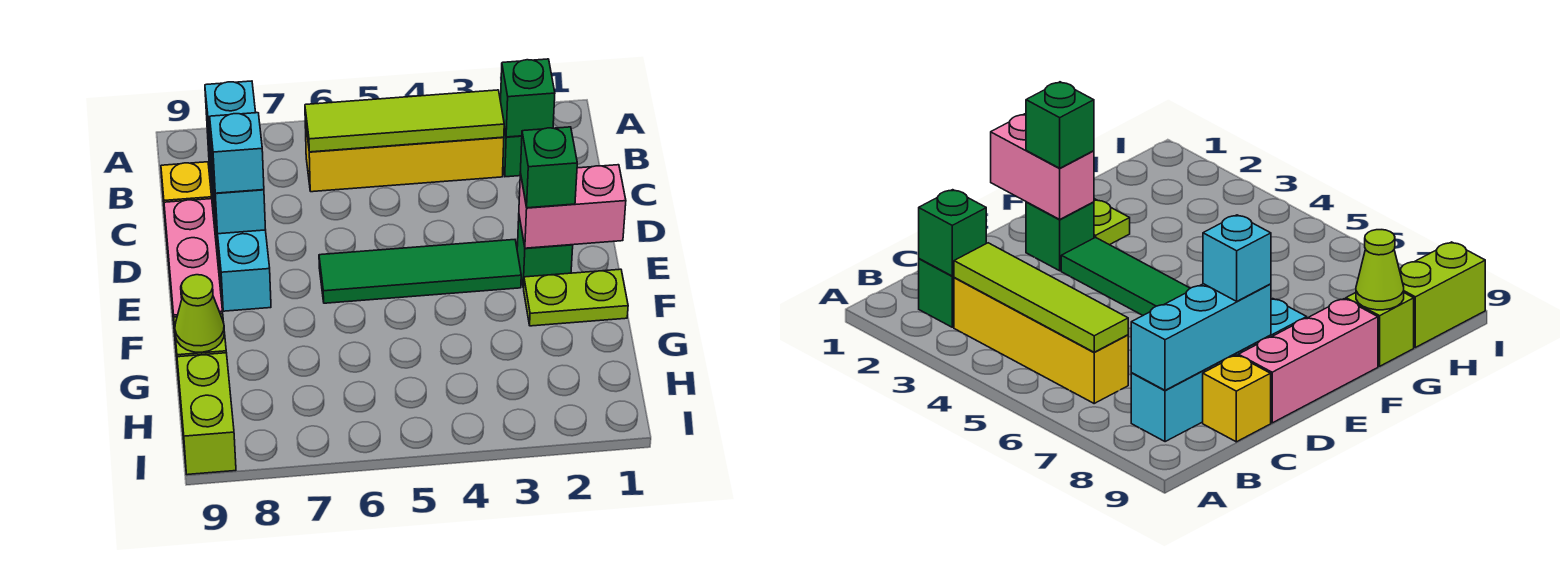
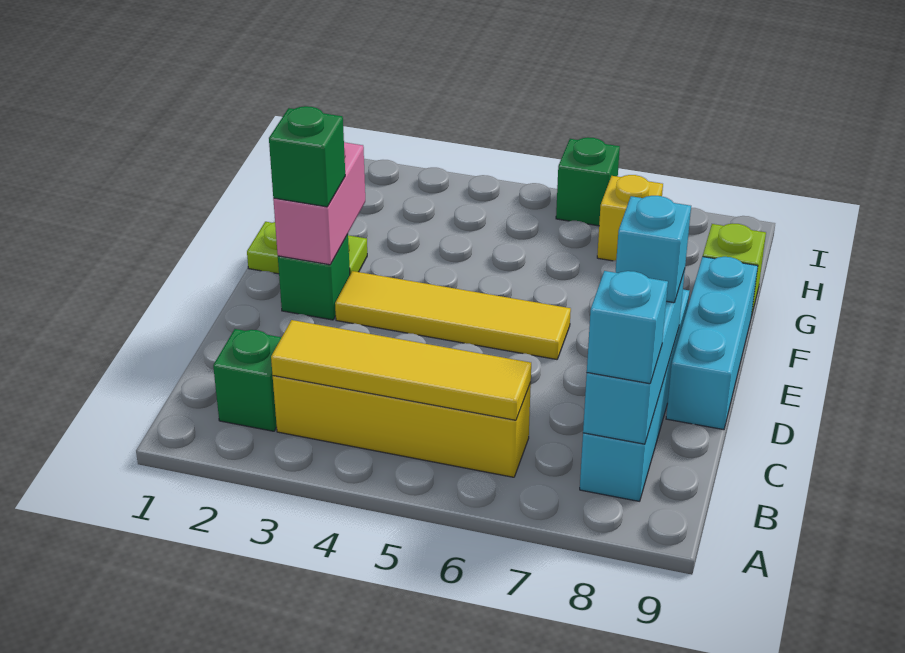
green brick B2 level 2 -> green brick I6 level 1
lime tile B3:B6 level 2 -> yellow tile B3:B6 level 2
none -> cyan brick B8 level 3
yellow brick C9 level 1 -> yellow brick H7 level 1
pink brick D9:F9 level 1 -> cyan brick D9:F9 level 1
pink brick E1:E2 level 2 -> pink brick E2:F2 level 2
green tile E3:E6 level 1 -> yellow tile E3:E6 level 1
lime cone G9 level 2 -> none
lime brick H9:I9 level 1 -> none

